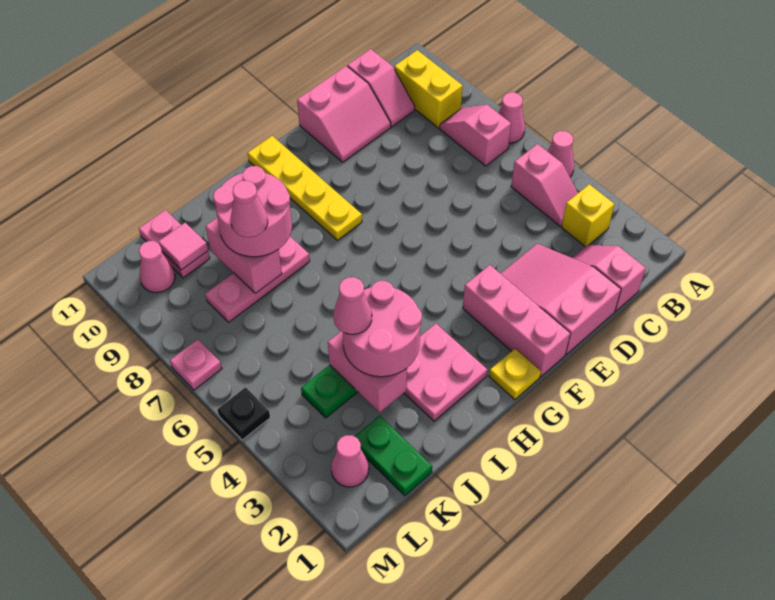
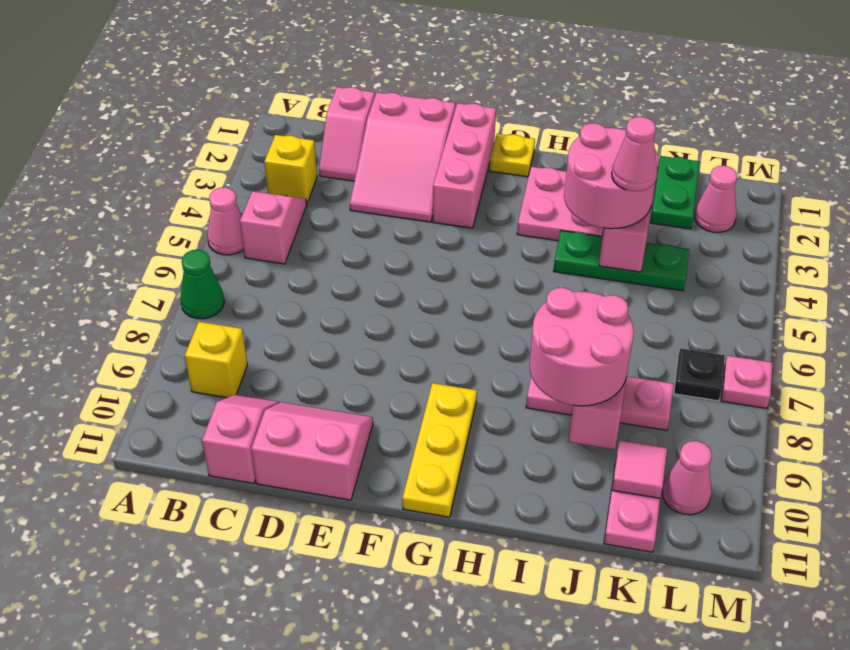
pink cone A7 level 1 -> green cone A7 level 1
pink slope B7:B8 level 1 top 7 -> none
yellow brick B9:B10 level 1 -> yellow brick B9 level 1
yellow plate G8:G11 level 1 -> yellow plate G9:G11 level 1
pink cone J8 level 4 -> none
black plate M5 level 1 -> black plate L7 level 1

